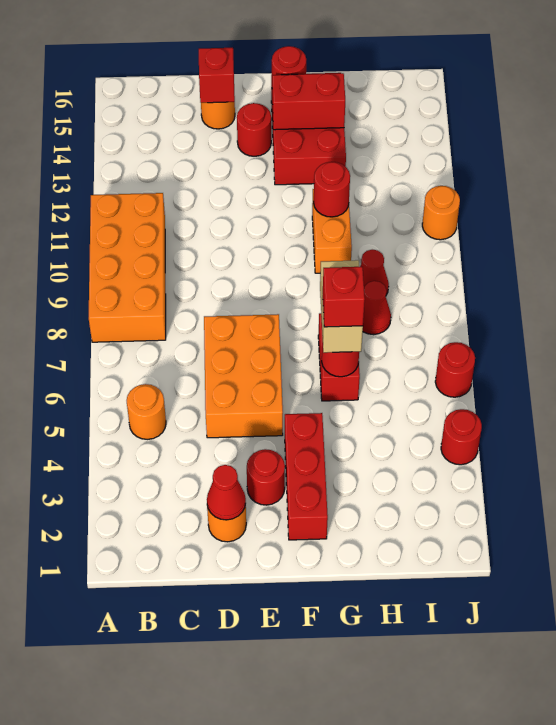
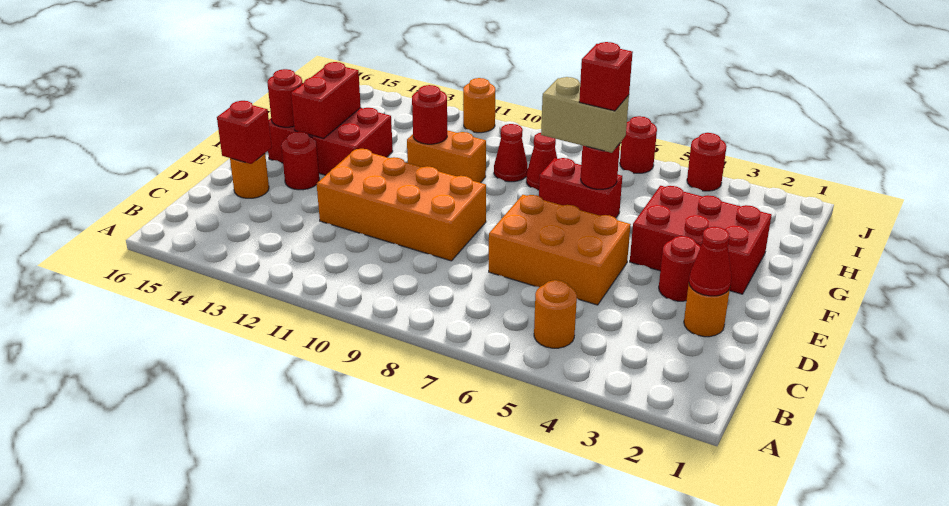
orange brick A8:B11 level 1 -> orange brick D9:E12 level 1
red brick F2:F4 level 1 -> red brick F2:G4 level 1

